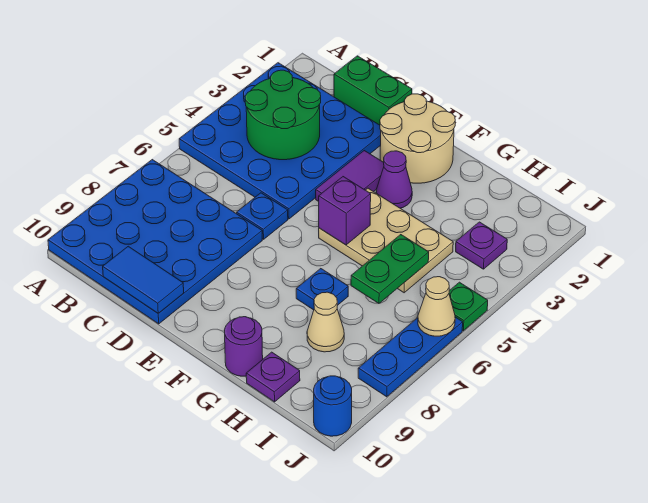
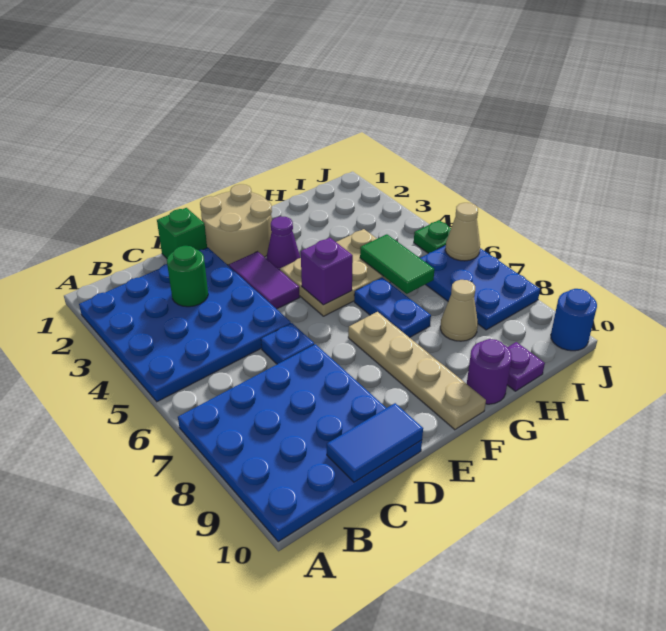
green round brick B3:C4 level 2 -> green round brick C3 level 2
green brick C1:D1 level 1 -> green brick D1 level 1
none -> tan plate F7:F10 level 1
blue plate G7 level 1 -> blue plate G6:G7 level 1
green plate H5:H6 level 2 -> green tile H5:H6 level 2
purple plate I3 level 1 -> none
blue plate J6:J8 level 1 -> blue plate I6:J8 level 1

